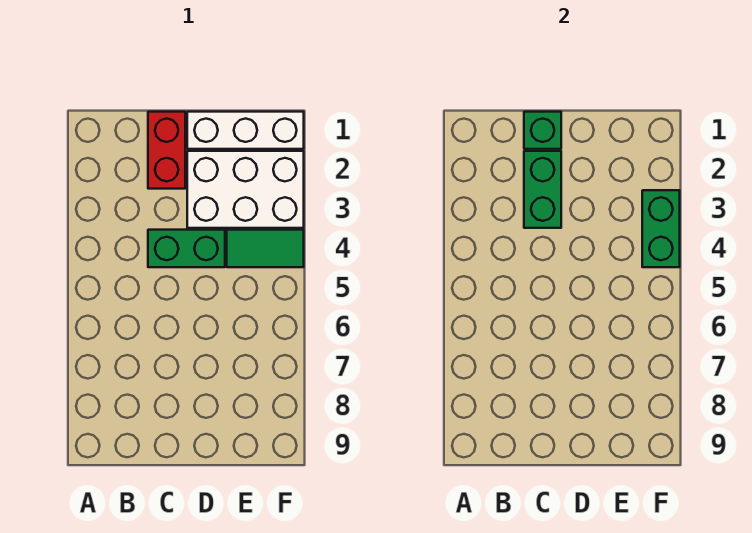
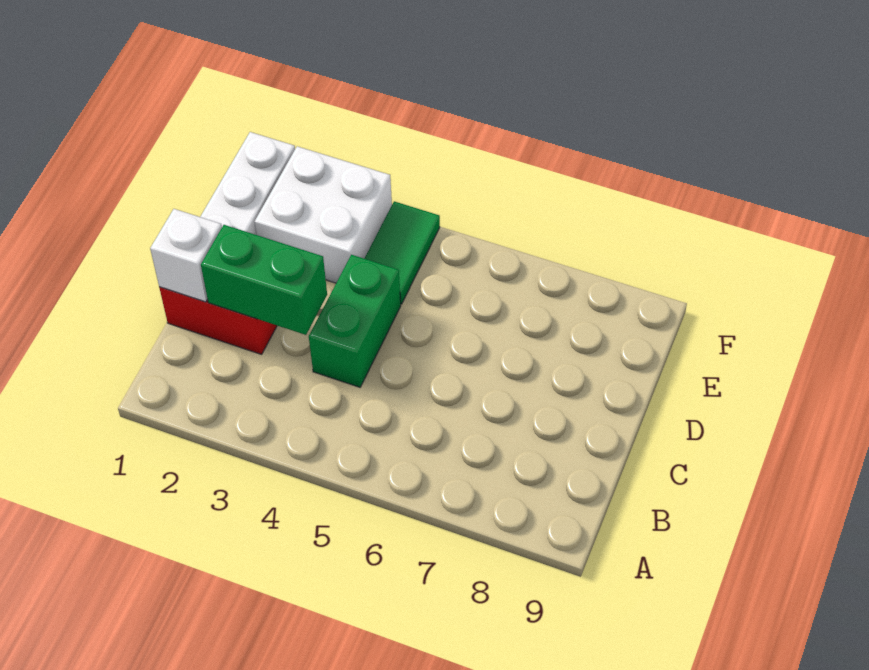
green brick C1 level 2 -> white brick C1 level 2
white brick D2:F3 level 1 -> white brick E2:F3 level 1
green brick F3:F4 level 2 -> none

